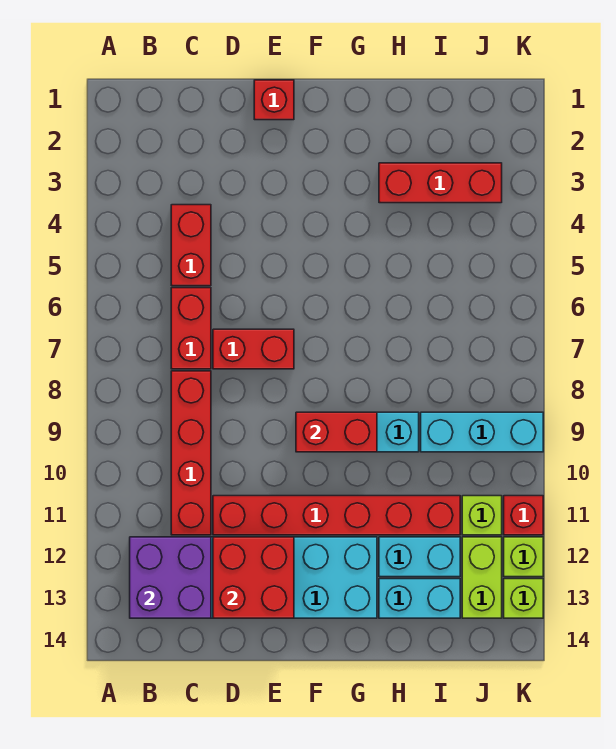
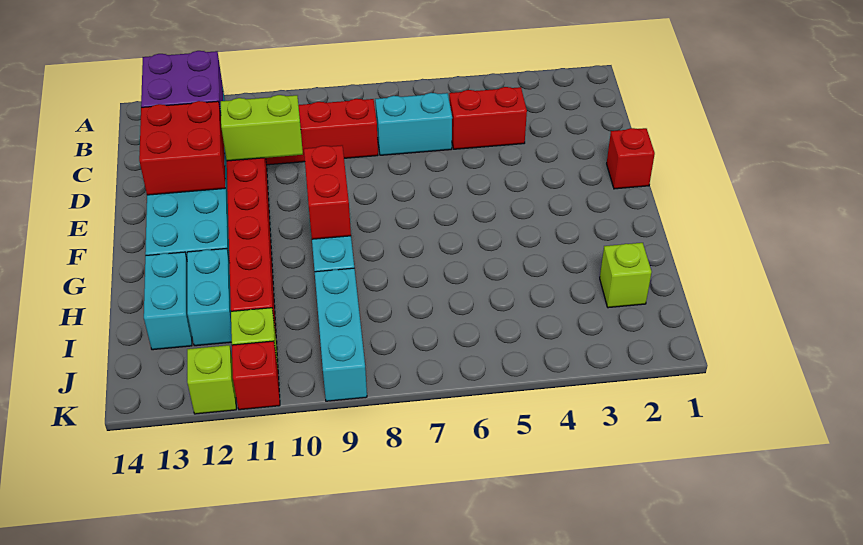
red brick C6:C7 level 1 -> cyan brick C6:C7 level 1
red brick D7:E7 level 1 -> none
red brick H3:J3 level 1 -> none
lime brick J12:J13 level 1 -> lime brick D10:D11 level 2
lime brick K13 level 1 -> lime brick I2 level 1

